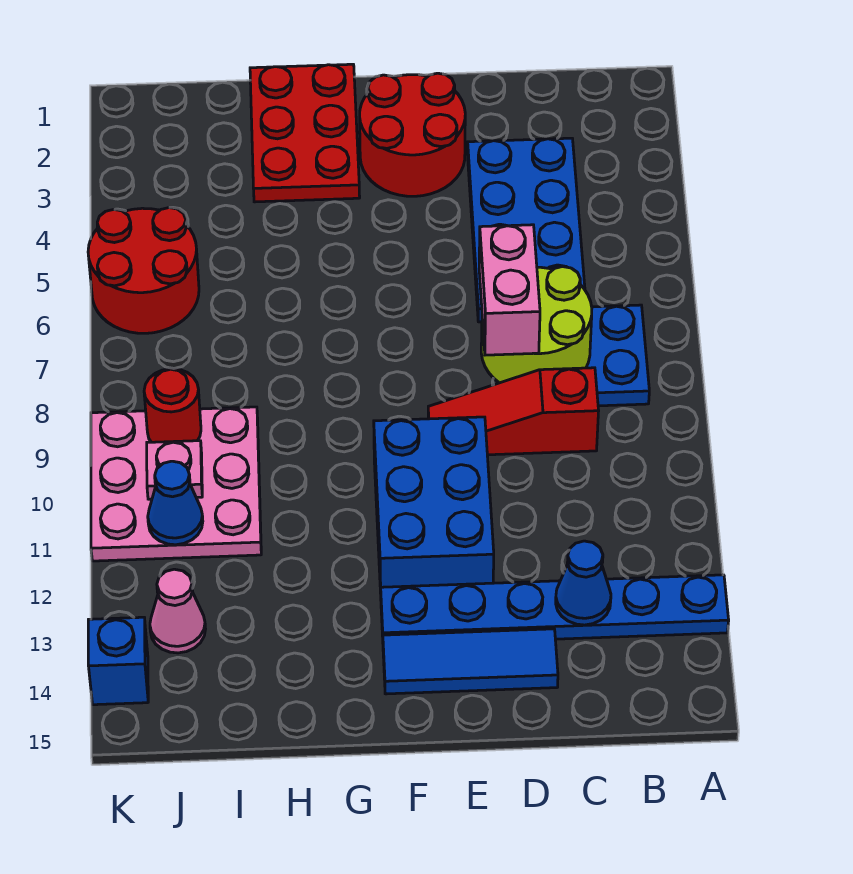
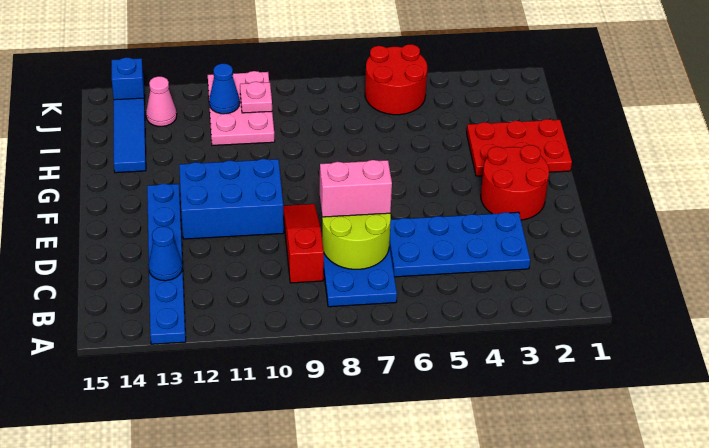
blue tile D14:F14 level 1 -> blue tile H14:J14 level 1
pink plate I9:K11 level 1 -> pink plate I10:K11 level 1
red round brick J9 level 2 -> none

